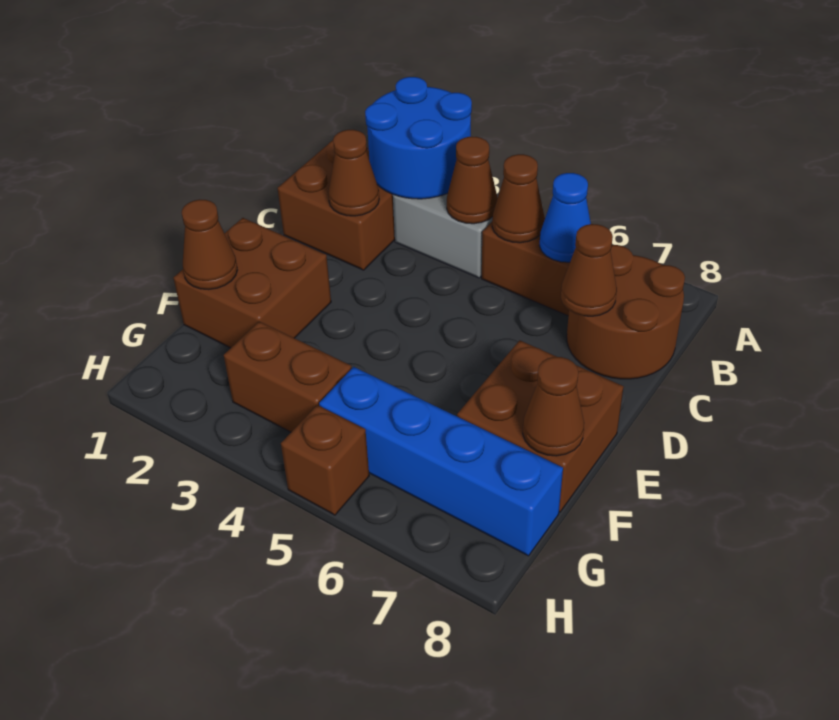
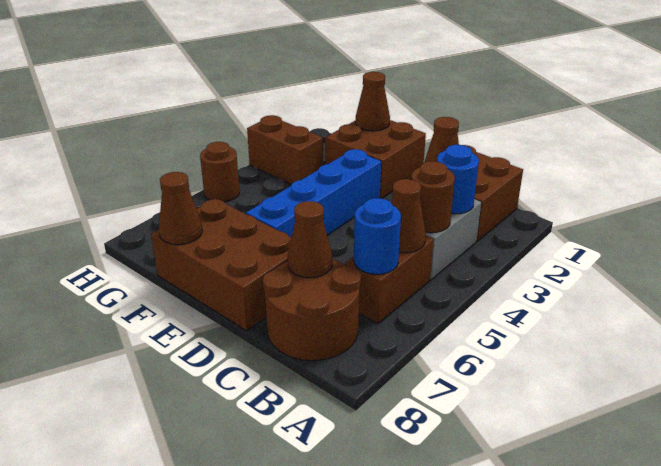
blue round brick A2:B3 level 2 -> blue round brick B3 level 2
brown cone B4 level 2 -> brown round brick B4 level 2
blue cone B6 level 2 -> blue round brick B6 level 2
brown brick E7:F8 level 1 -> brown brick D7:F8 level 1
brown brick G3:G4 level 1 -> brown brick G3:H3 level 1
blue brick G5:G8 level 1 -> blue brick E3:E6 level 1
brown brick H5 level 1 -> brown round brick H5 level 1

